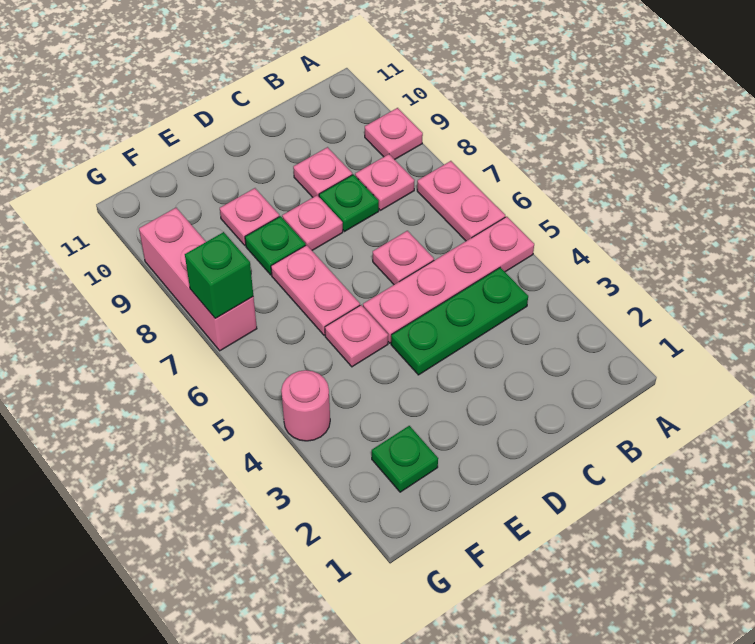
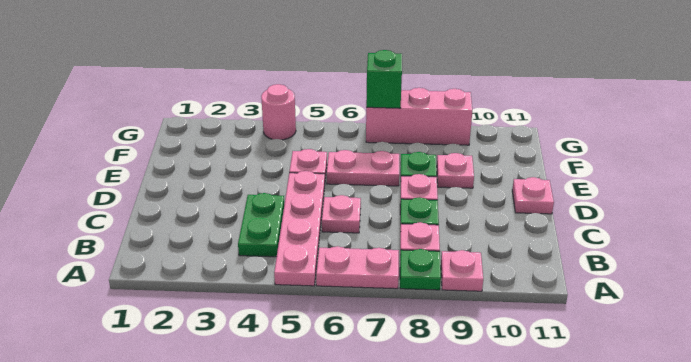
green plate B4:D4 level 1 -> green plate B4:C4 level 1
pink plate C9 level 1 -> pink plate D11 level 1
green plate F2 level 1 -> green plate A8 level 1

